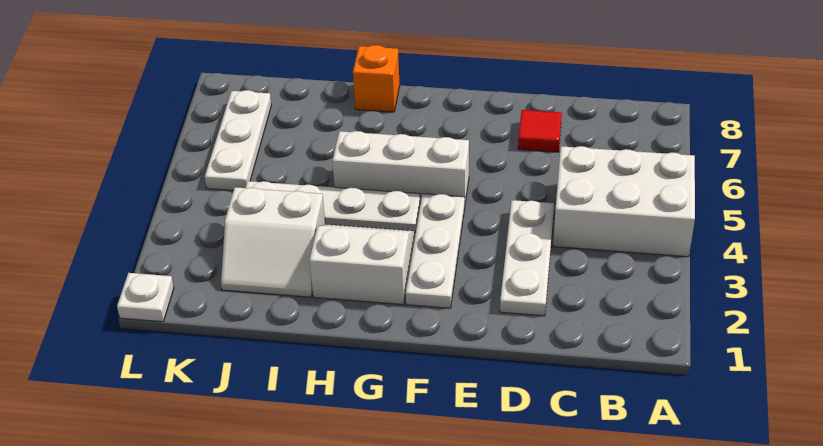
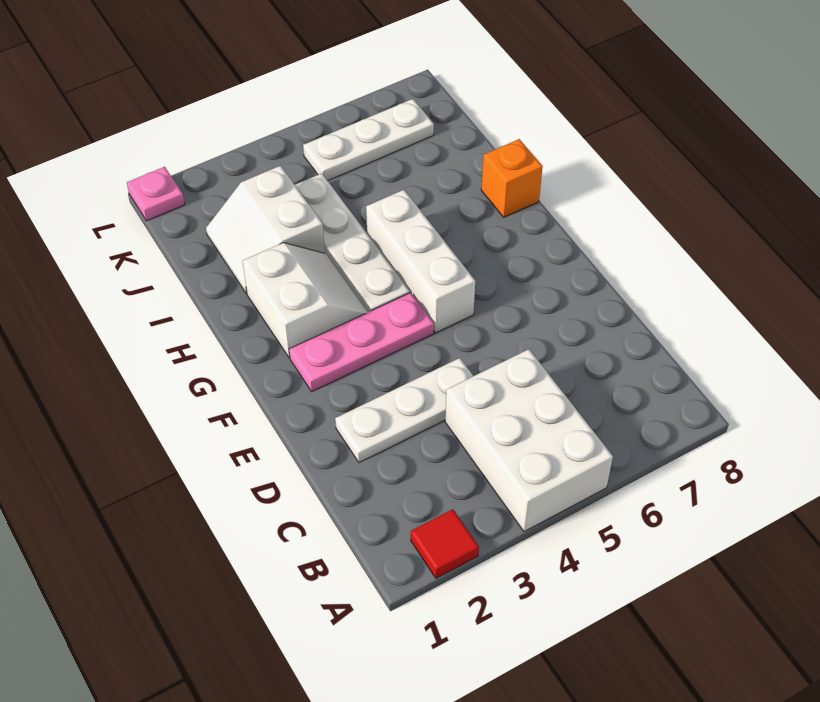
red tile D7 level 1 -> red tile A2 level 1
white plate F2:F4 level 1 -> pink plate F2:F4 level 1
white plate L1 level 1 -> pink plate L1 level 1

